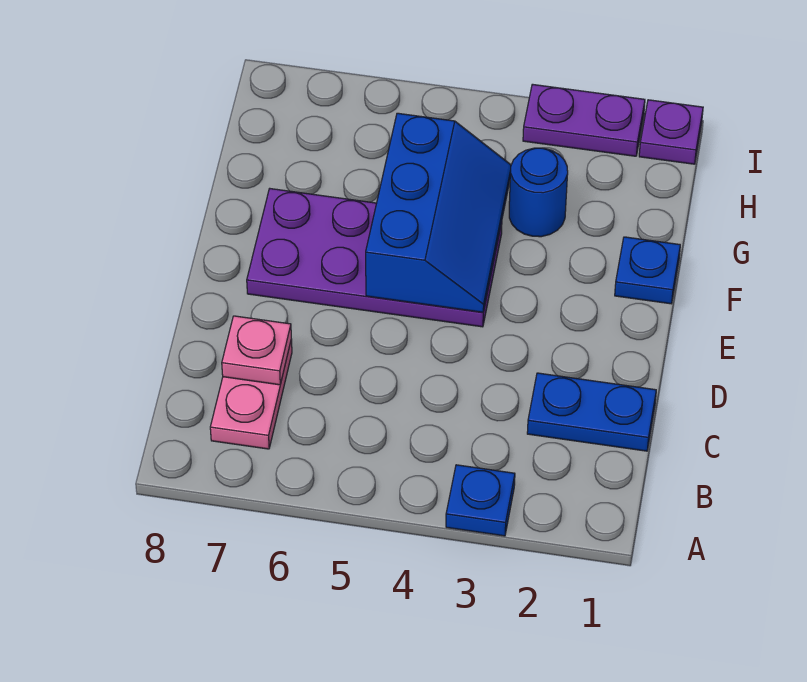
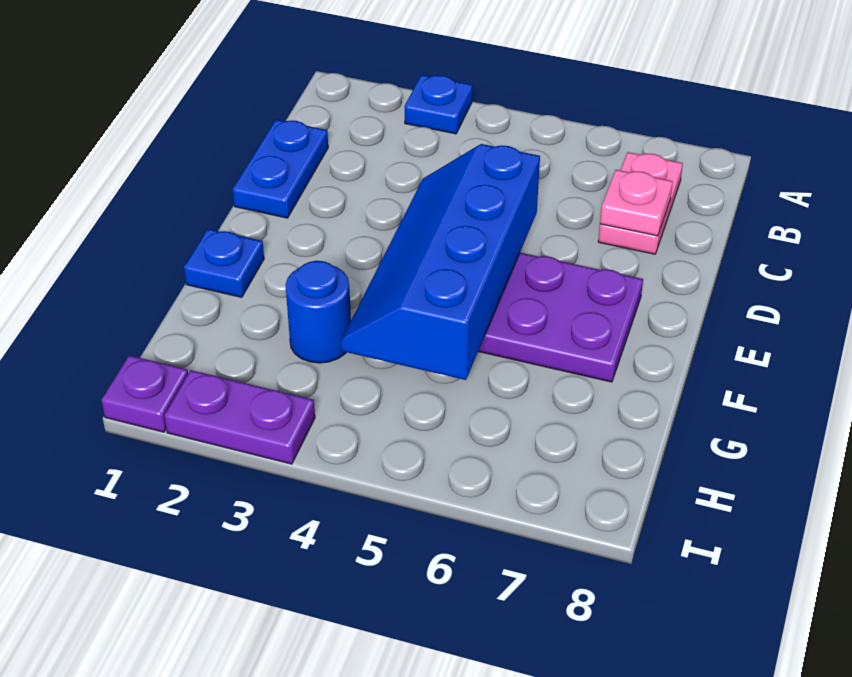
blue plate C1:C2 level 1 -> blue plate C1:D1 level 1
blue slope E4:G5 level 2 top 5 -> blue slope D4:G5 level 2 top 5

